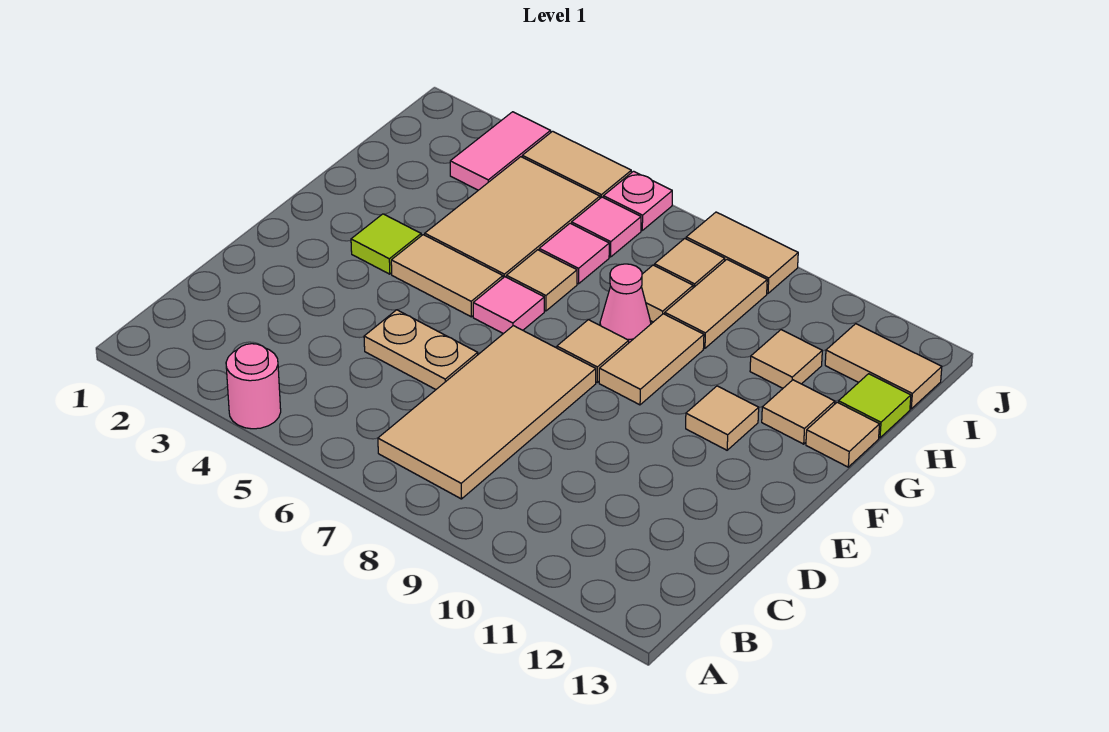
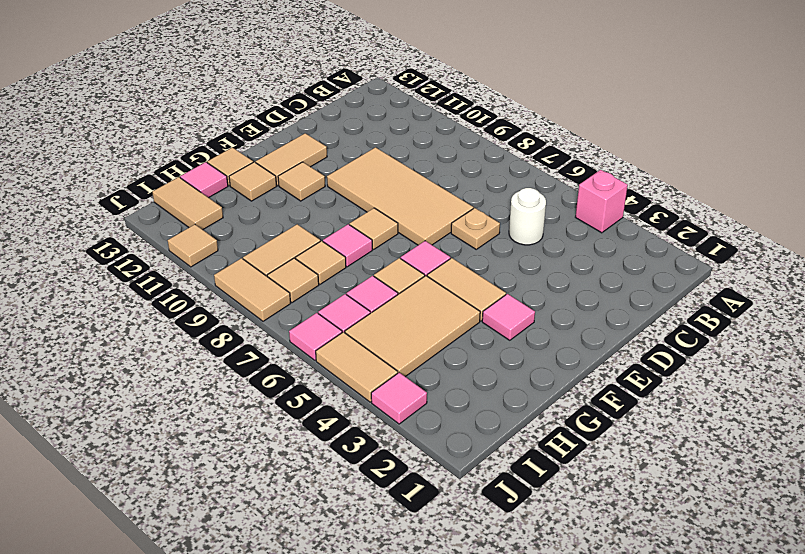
pink round brick A4 level 1 -> pink brick A4 level 1
tan tile B7:E8 level 1 -> tan tile D7:E10 level 1
none -> white round brick C5 level 1
tan plate D5:D6 level 1 -> tan plate D6 level 1
lime tile F3 level 1 -> pink tile F3 level 1
tan tile F9:G9 level 1 -> tan tile E12:F12 level 1
pink cone G8 level 1 -> pink tile G8 level 1
tan tile H11 level 1 -> tan tile J11 level 1
lime tile H13 level 1 -> pink tile H13 level 1
pink tile I3:J3 level 1 -> pink tile J3 level 1
pink plate J6 level 1 -> pink tile J6 level 1

